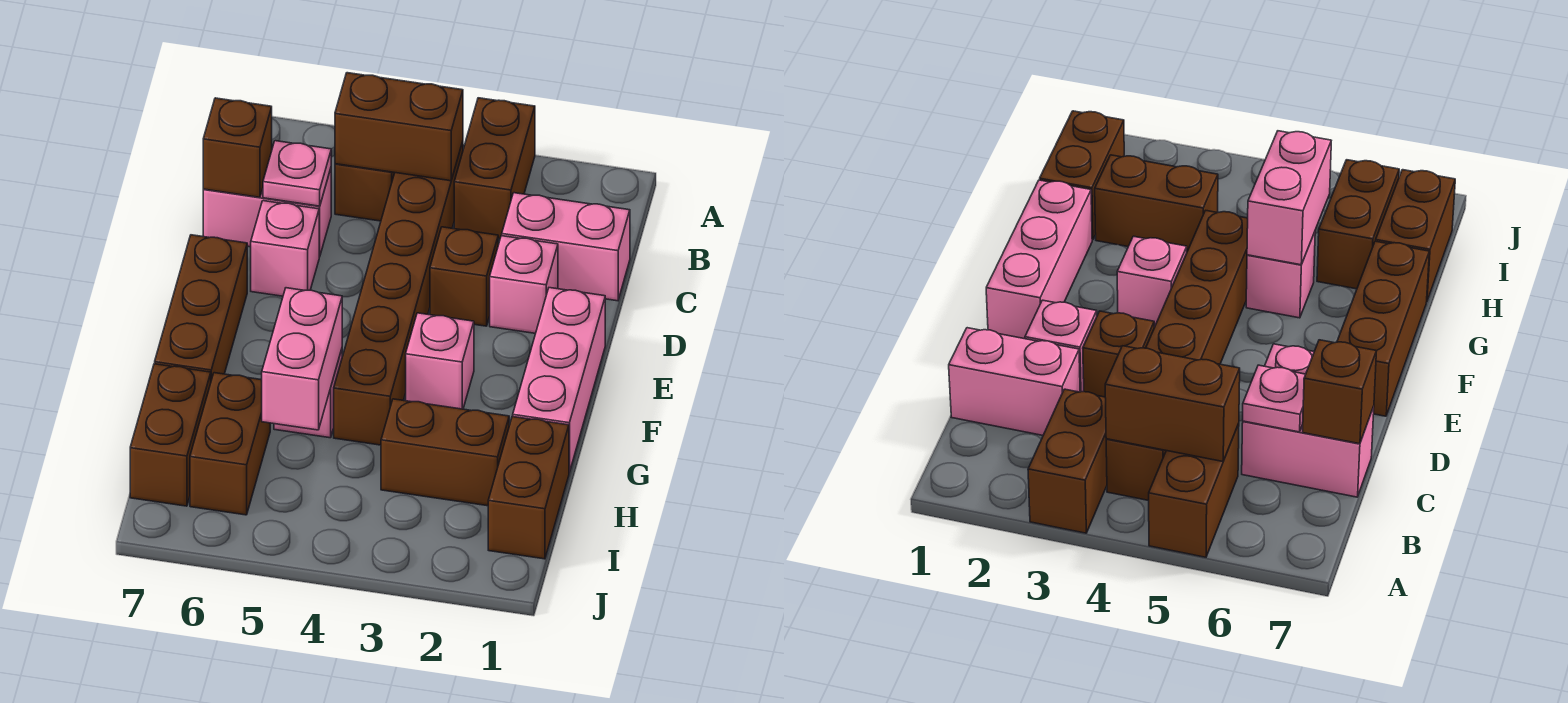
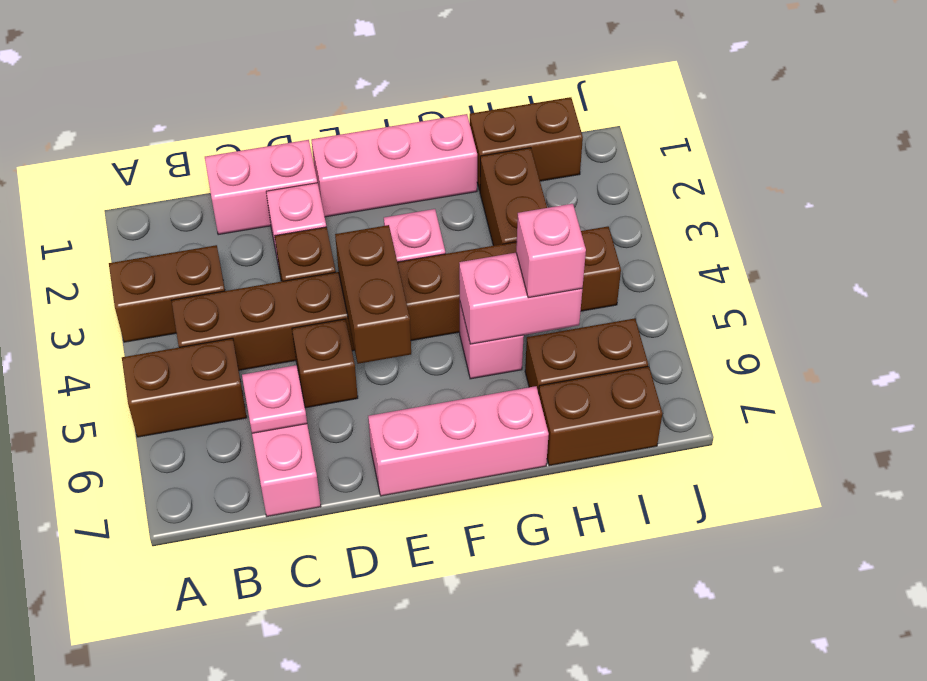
brown brick B4:G4 level 1 -> brown brick B4:I4 level 1
brown brick B4:B5 level 2 -> brown brick E4:E5 level 2
pink brick C1:C2 level 1 -> pink brick C1:D1 level 1
brown brick C7 level 2 -> brown brick D5 level 1
pink brick D6 level 1 -> pink brick H5 level 3
brown brick E7:G7 level 1 -> pink brick E7:G7 level 1

